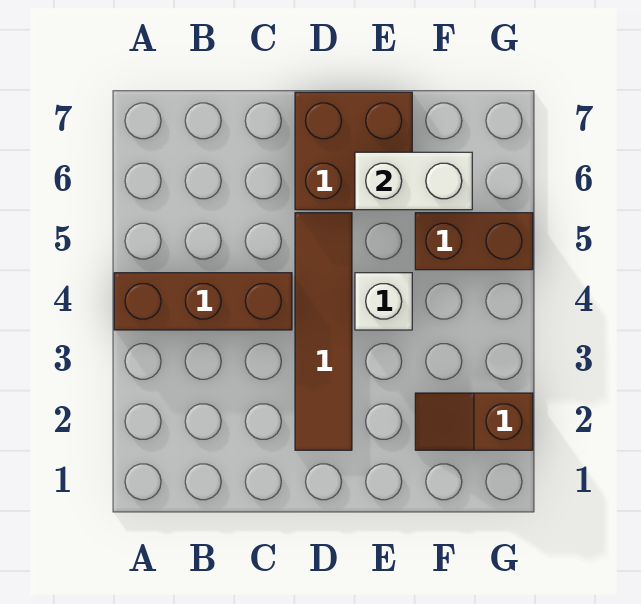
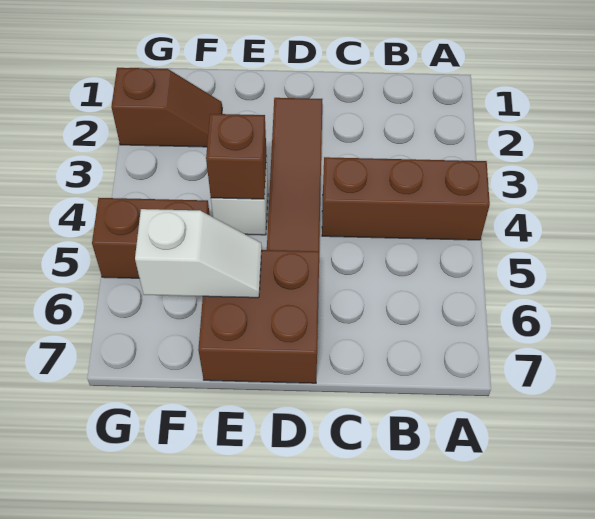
none -> brown brick E4 level 2
white brick E6:F6 level 2 -> white slope E6:F6 level 2 top F

